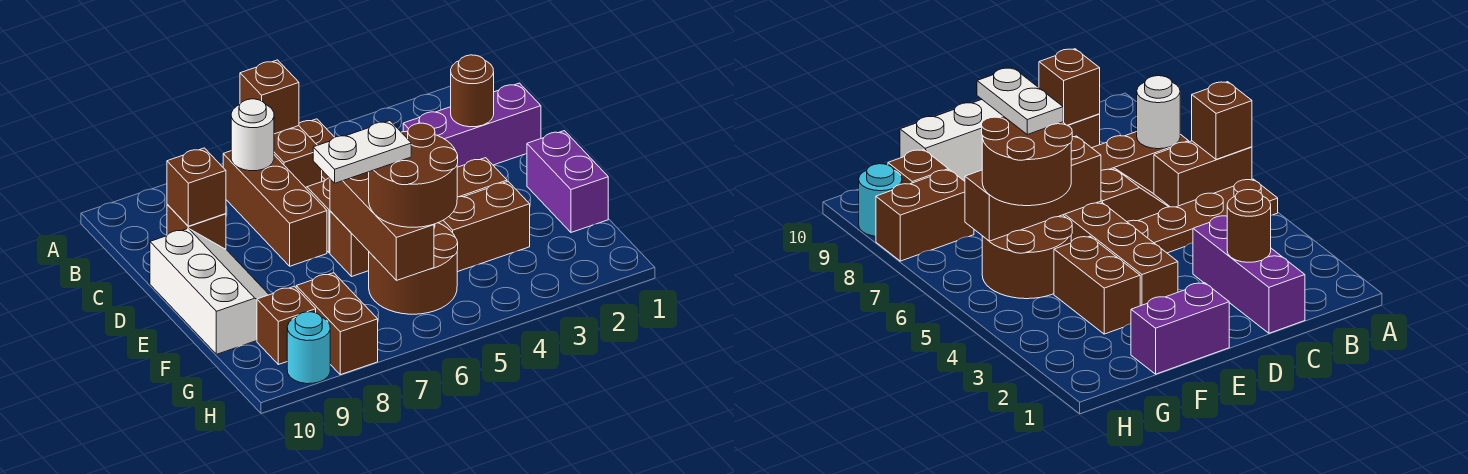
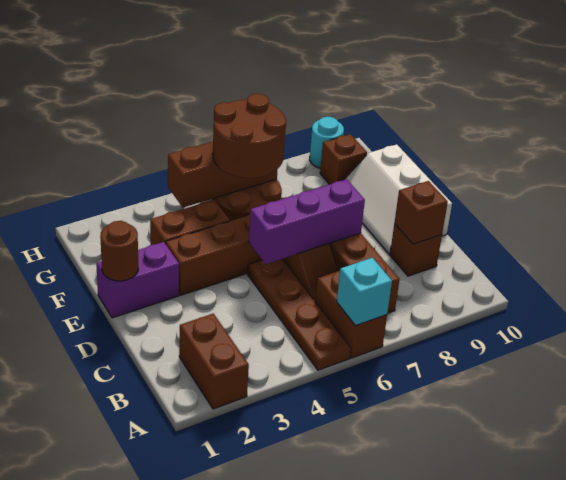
brown brick A6 level 2 -> cyan brick A6 level 2
white round brick B7 level 2 -> none
purple brick C1:C3 level 1 -> purple brick D5:D7 level 2
brown round brick C2 level 2 -> brown round brick E1 level 2
purple brick E1:F1 level 1 -> purple brick E1:E2 level 1
brown brick E6:G6 level 2 -> brown brick G4:G6 level 2
white plate F6:F7 level 4 -> none
brown brick G8:H8 level 1 -> brown brick A2:B2 level 1

